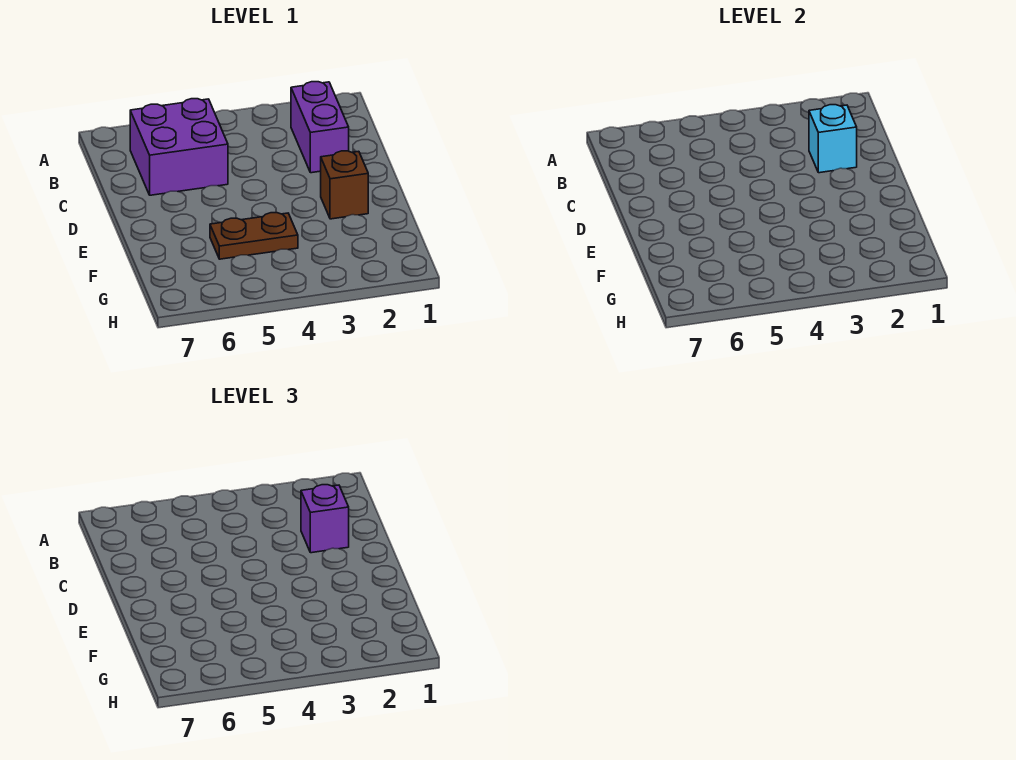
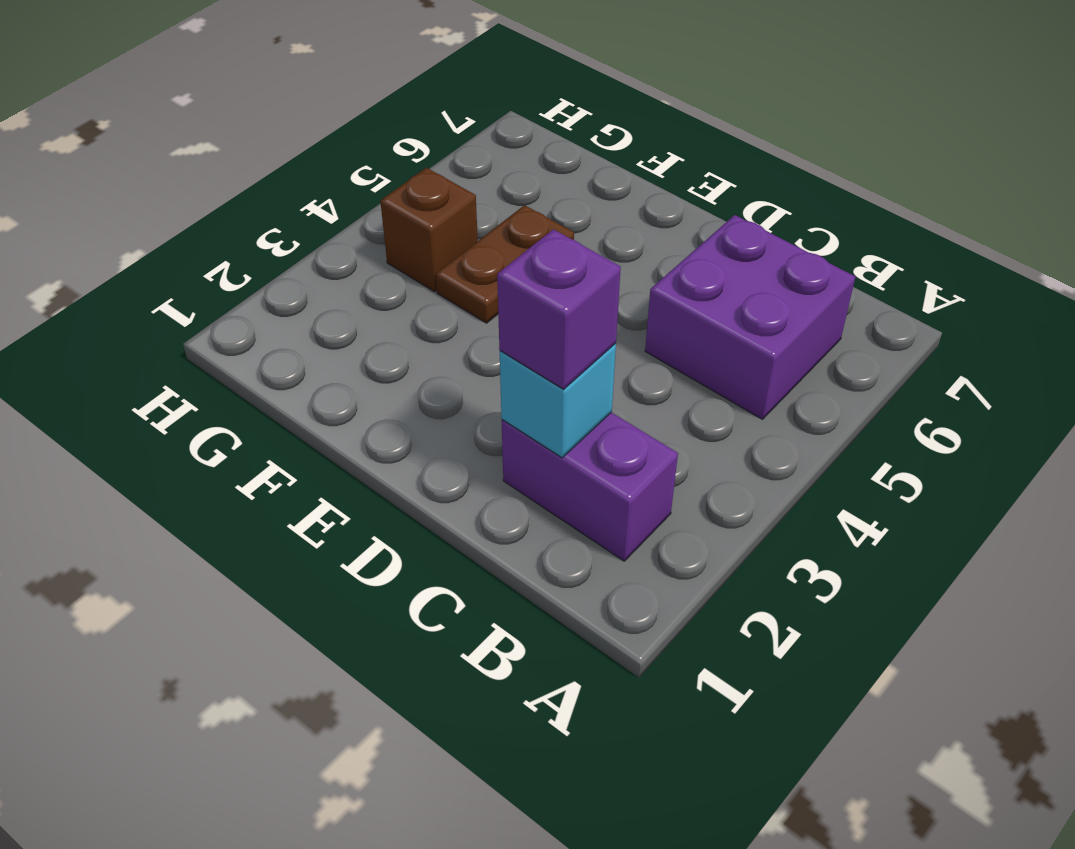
brown brick E2 level 1 -> brown brick G4 level 1

